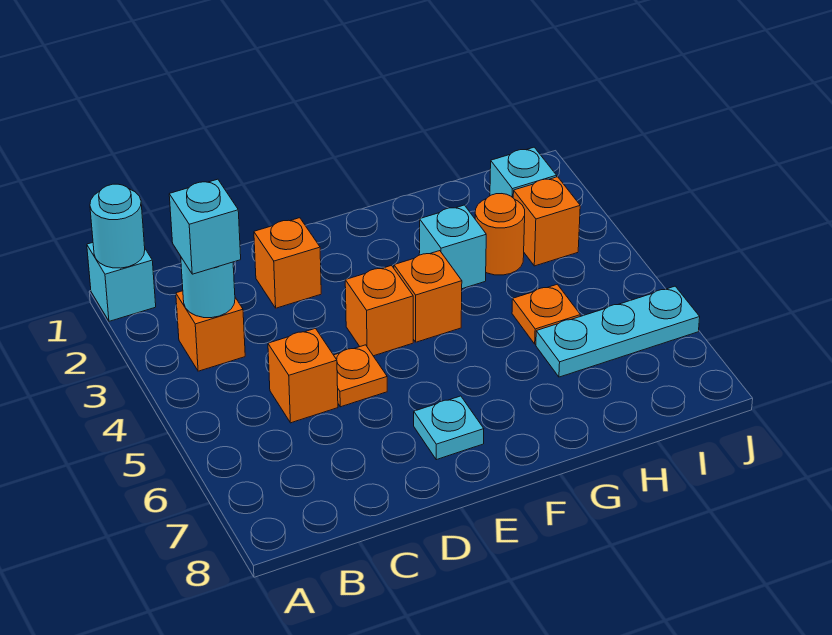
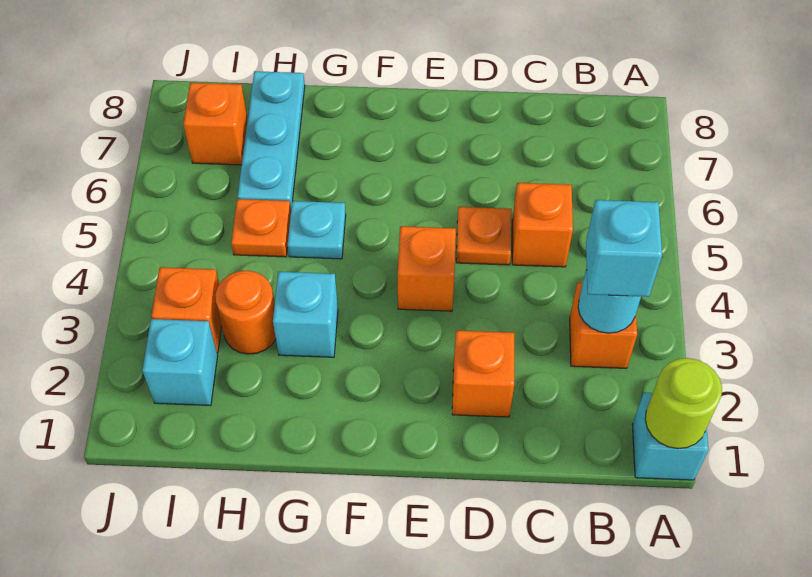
cyan round brick A1 level 2 -> lime round brick A1 level 2
cyan plate E7 level 1 -> cyan plate G5 level 1
orange brick F4 level 1 -> orange brick I7 level 1
cyan plate H6:J6 level 1 -> cyan plate H6:H8 level 1

